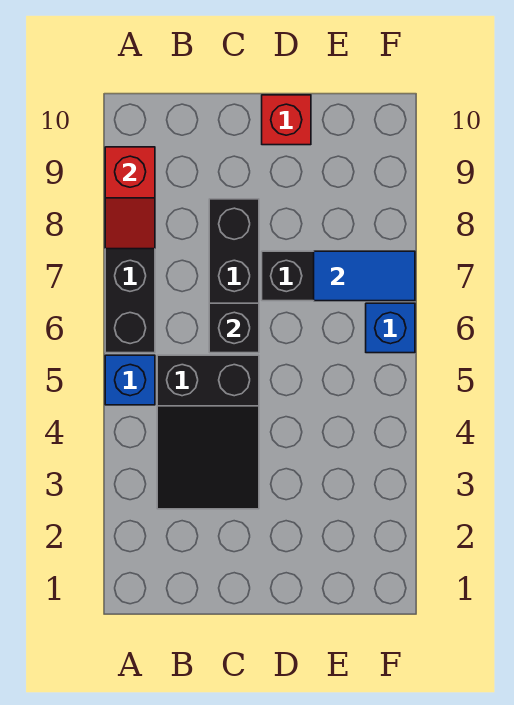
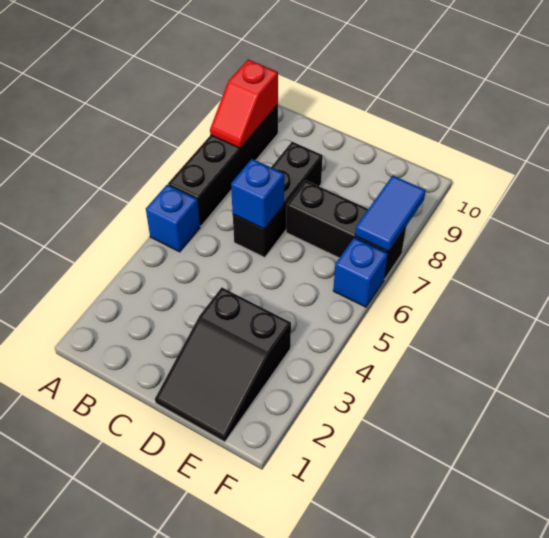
black slope B3:C5 level 1 top 5 -> black slope D1:E3 level 1 top 3
black brick C6 level 2 -> blue brick C6 level 2
red brick D10 level 1 -> none
blue tile E7:F7 level 2 -> blue tile F7:F8 level 2

